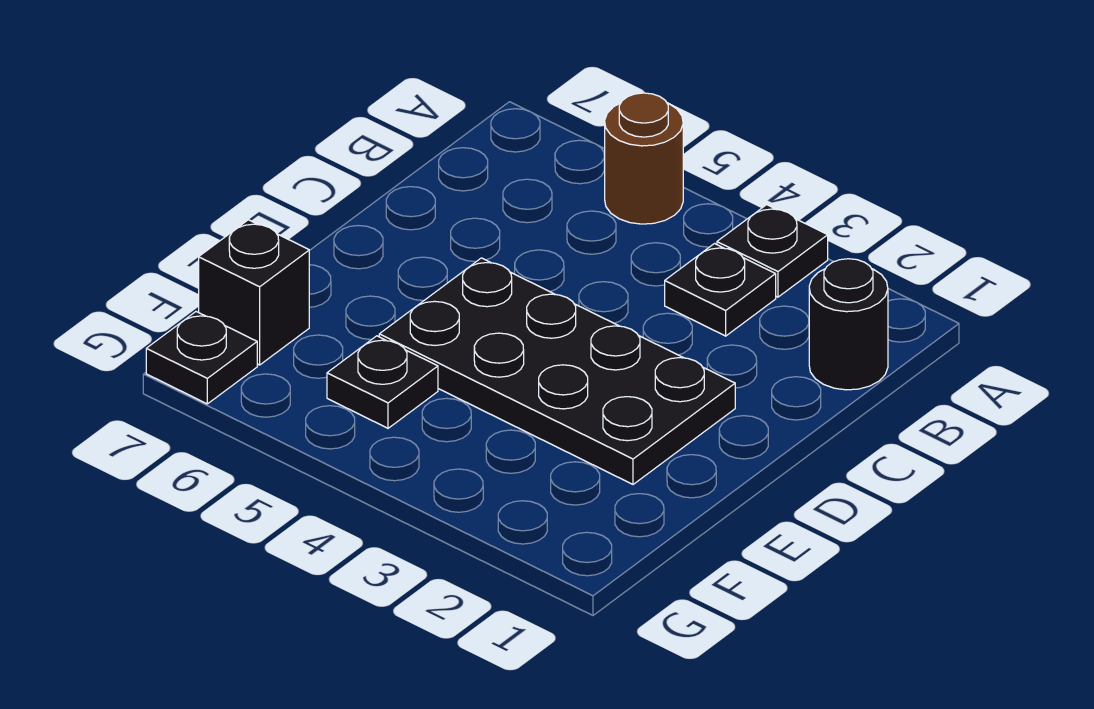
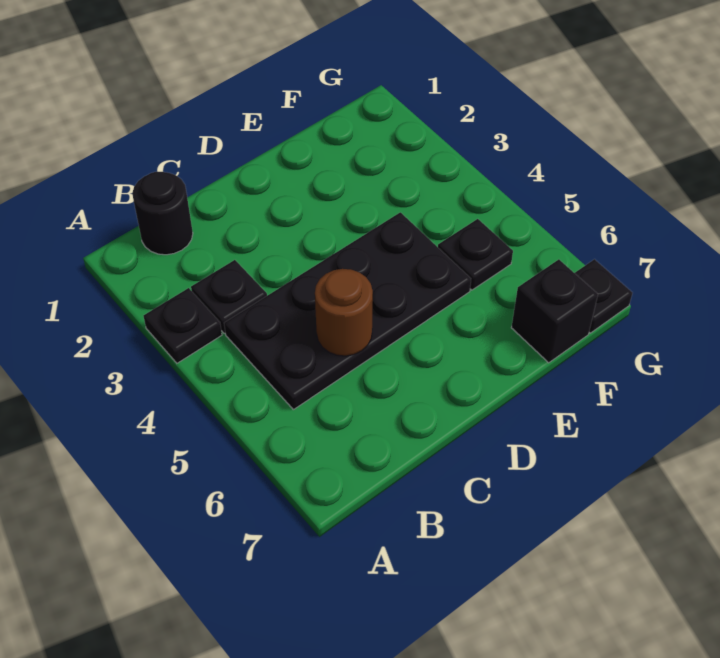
brown round brick A5 level 1 -> brown round brick C5 level 2
black plate D2:E5 level 1 -> black plate B4:E5 level 1

